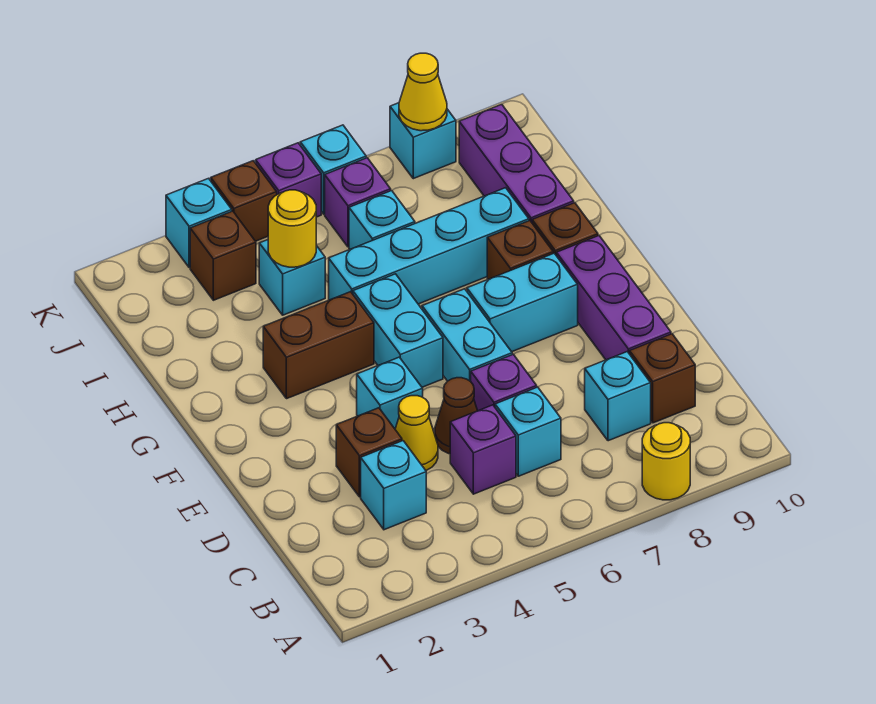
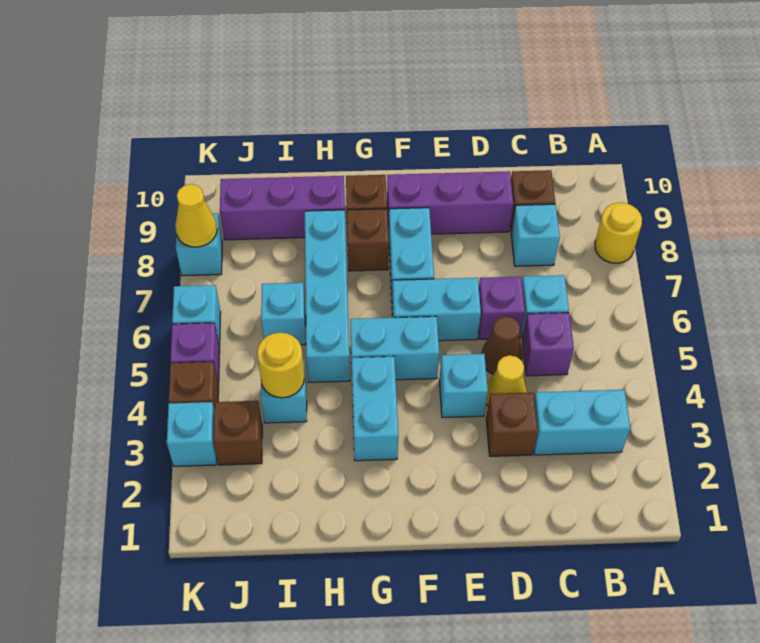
cyan brick C3 level 1 -> cyan brick B3:C3 level 1
brown brick G3:G4 level 1 -> cyan brick G3:G4 level 1
purple brick J6 level 1 -> none

